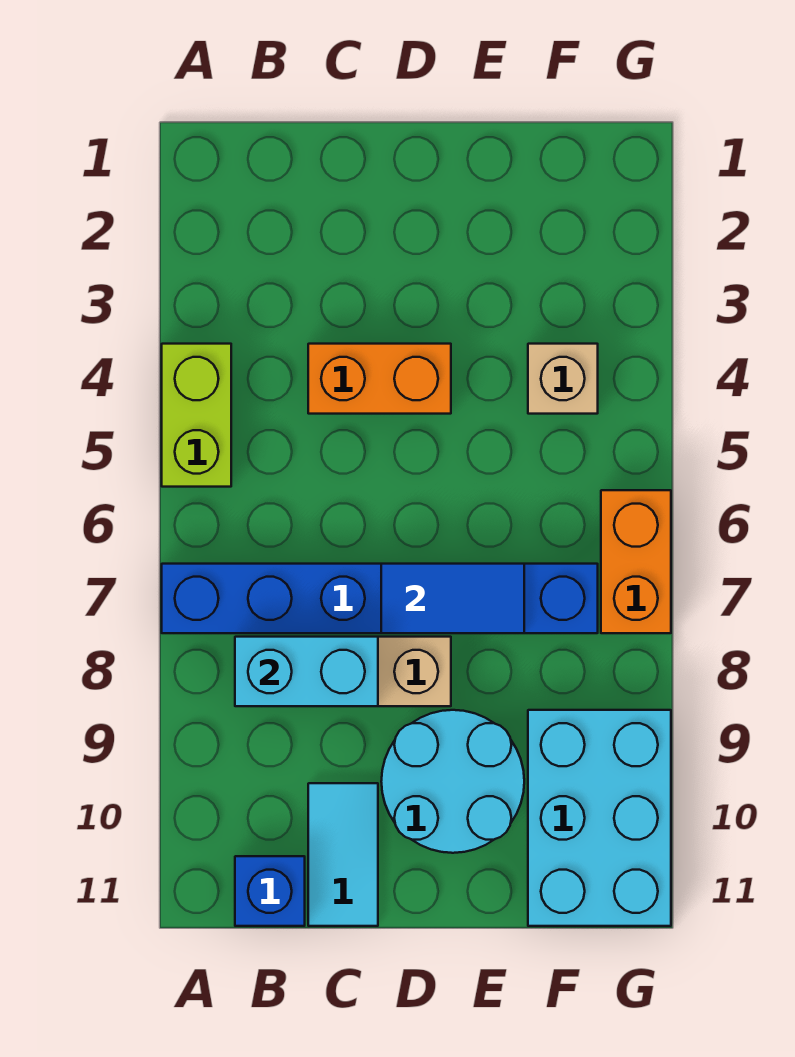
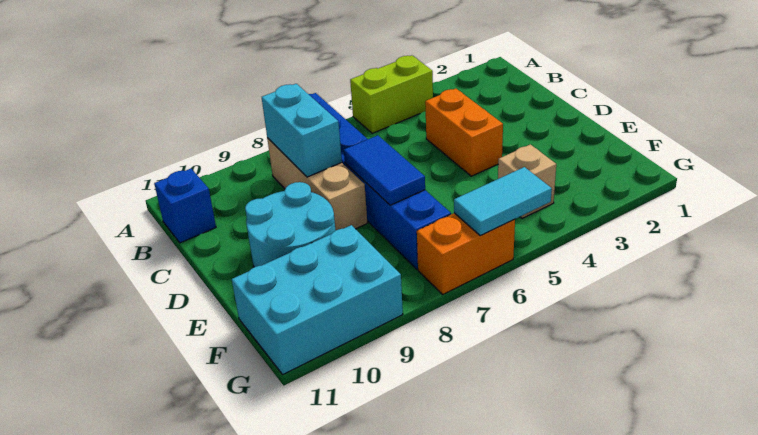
cyan tile C10:C11 level 1 -> cyan tile G5:G6 level 2

